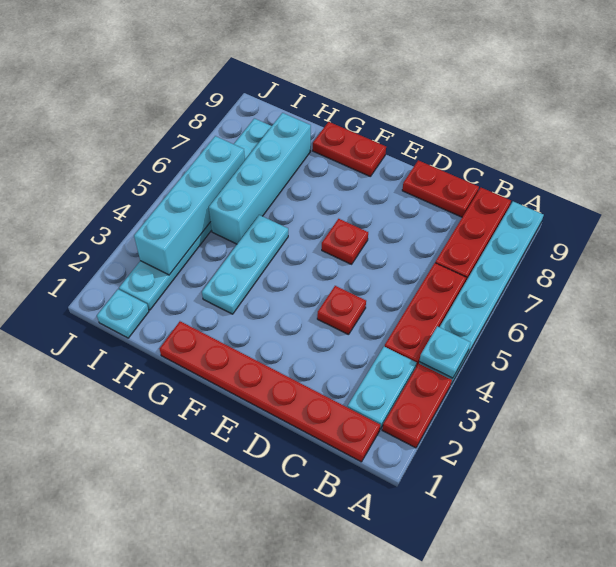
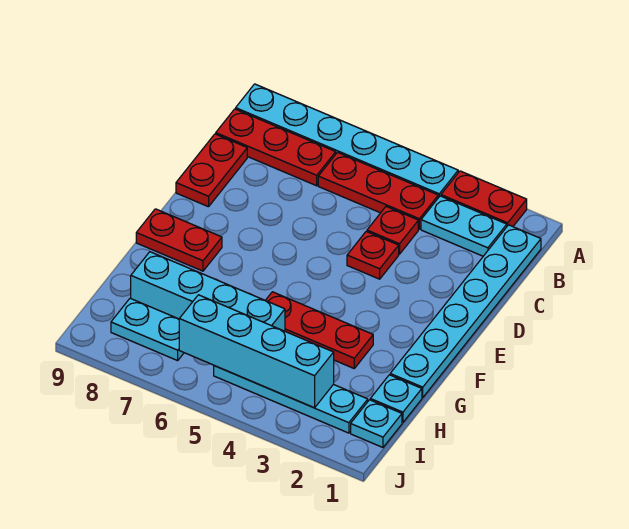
cyan plate A4 level 2 -> cyan plate H1 level 1
red plate B1:G1 level 1 -> cyan plate B1:G1 level 1
red plate E6 level 1 -> red plate C4 level 1
red plate F9:G9 level 1 -> red plate F8:F9 level 1
cyan plate G3:G5 level 1 -> red plate G3:G5 level 1

